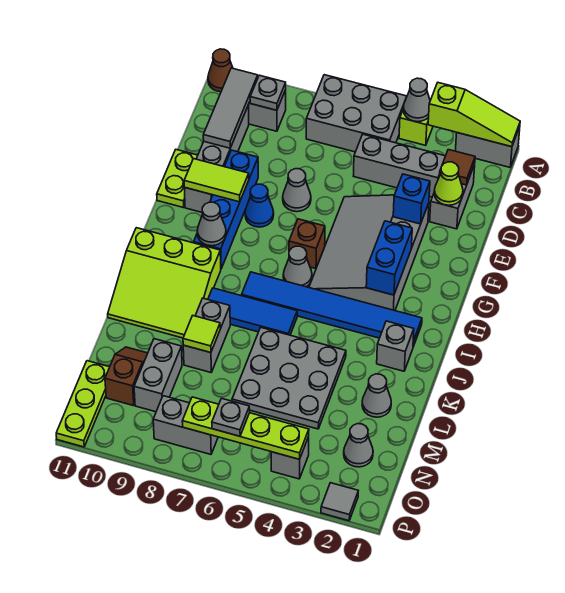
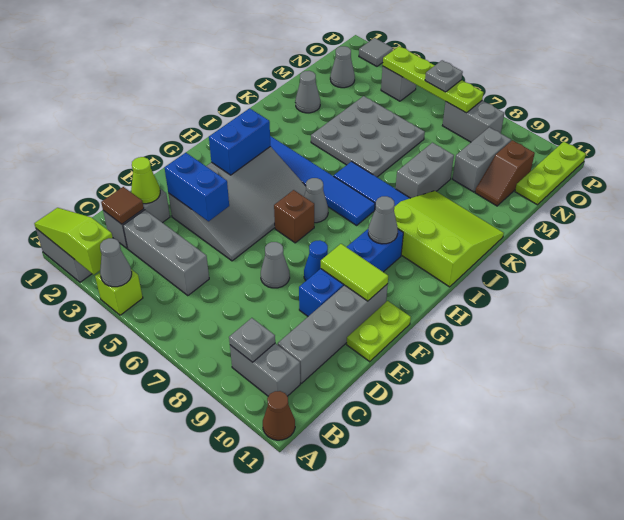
grey brick A5:B7 level 1 -> none
grey tile B10:D10 level 2 -> none
blue brick E3 level 2 -> blue brick E3:E4 level 2
grey brick J2 level 1 -> none
lime tile L8 level 2 -> none

